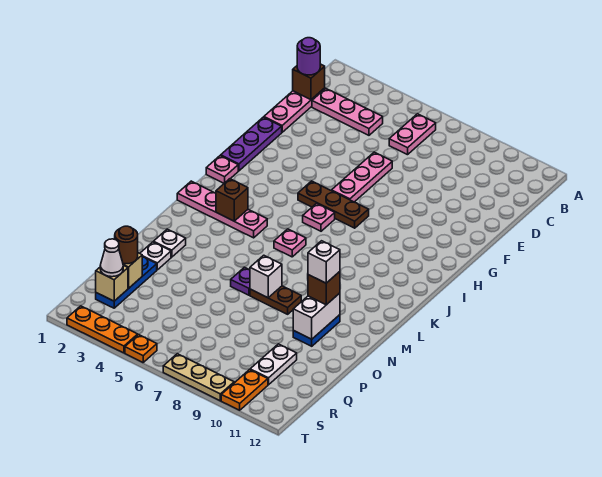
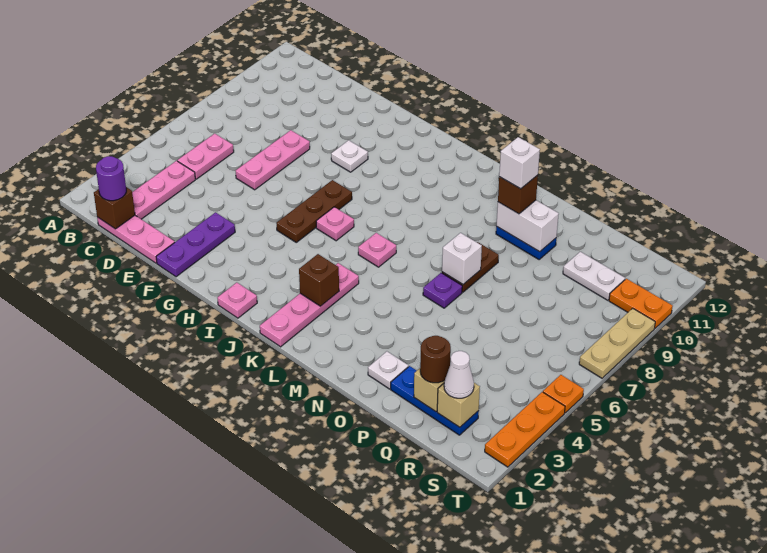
pink plate B6:C6 level 1 -> pink plate C5:C6 level 1
pink plate E6:G6 level 1 -> pink plate E6:E8 level 1
purple plate F1:H1 level 1 -> purple plate F1:F3 level 1
white plate N2 level 1 -> white plate G9 level 1

